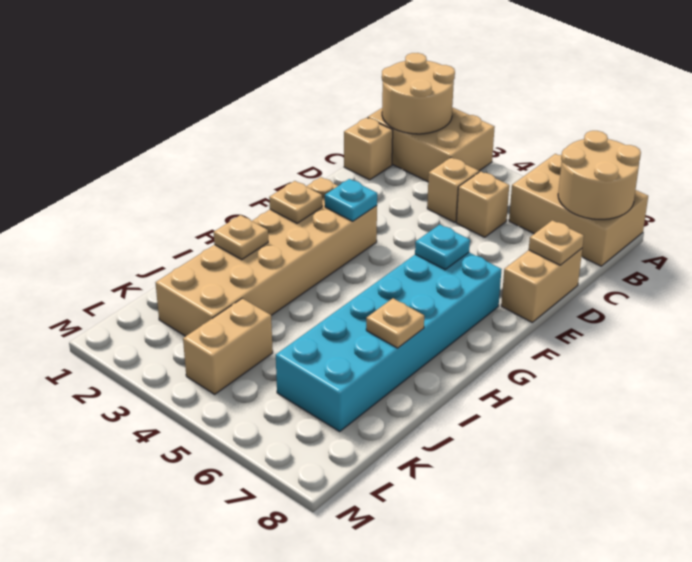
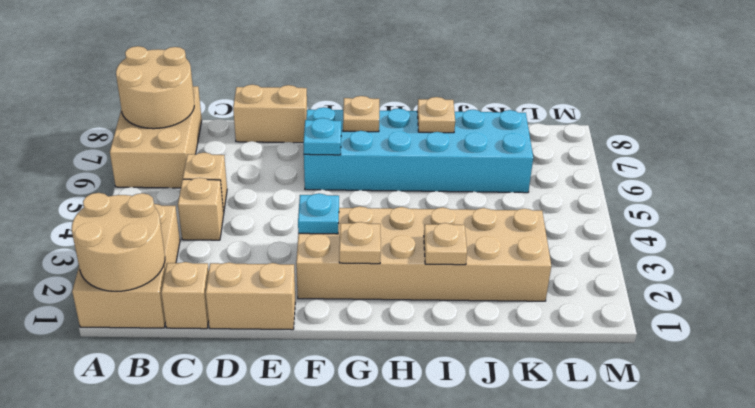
tan plate D8 level 2 -> tan plate G7 level 2
tan brick K4:L4 level 1 -> tan brick D1:E1 level 1

